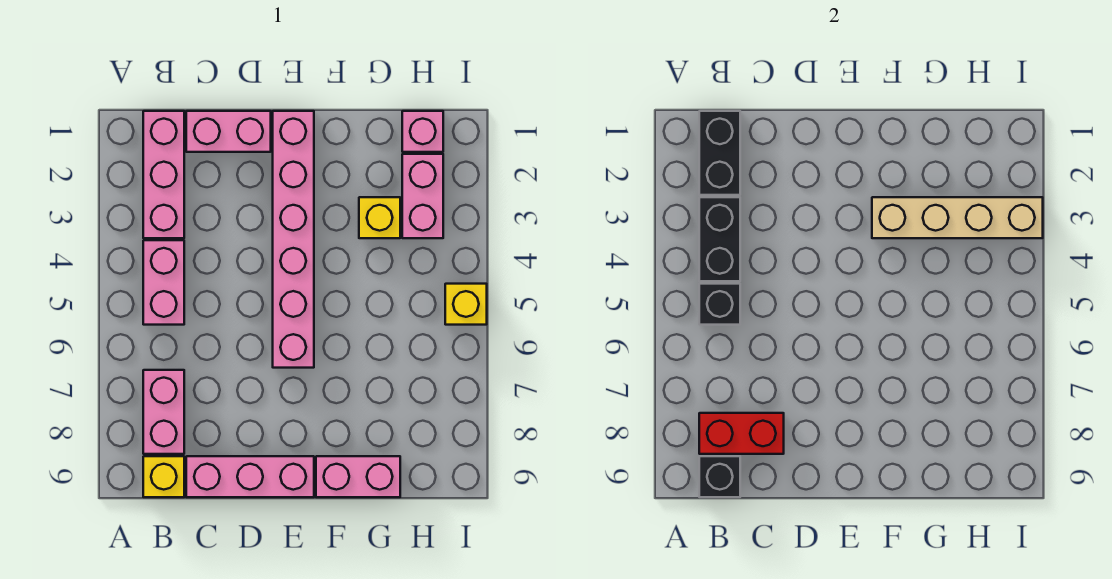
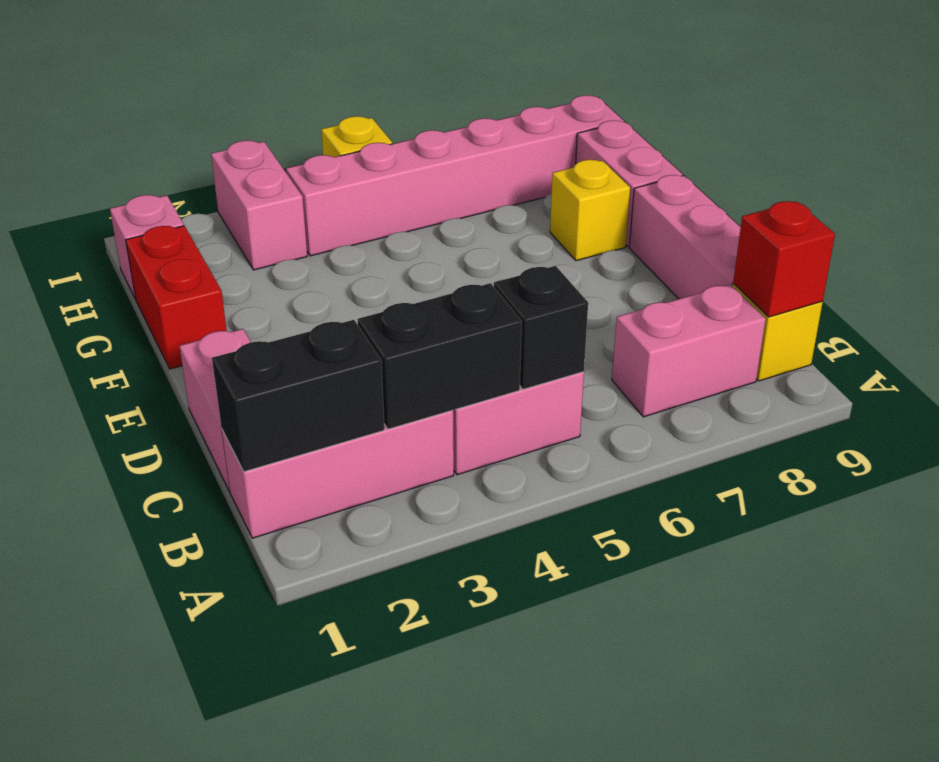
red brick B8:C8 level 2 -> red brick F1:G1 level 1
black brick B9 level 2 -> red brick B9 level 2
pink brick E1:E6 level 1 -> pink brick H4:H9 level 1
tan brick F3:I3 level 2 -> none
yellow brick G3 level 1 -> yellow brick F8 level 1
pink brick H2:H3 level 1 -> pink brick H3:I3 level 1

